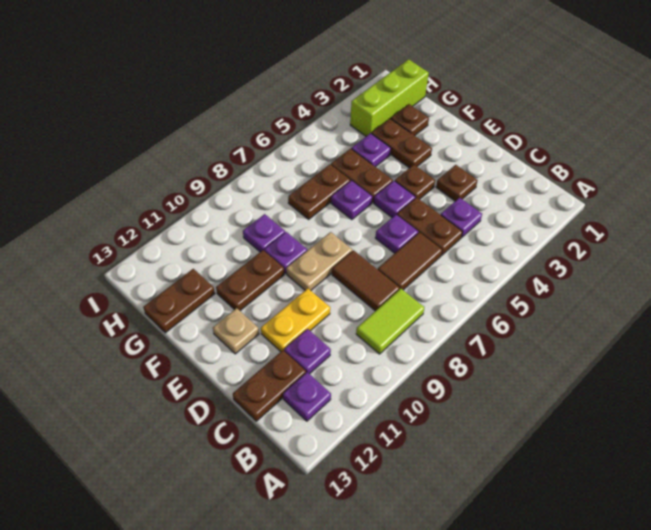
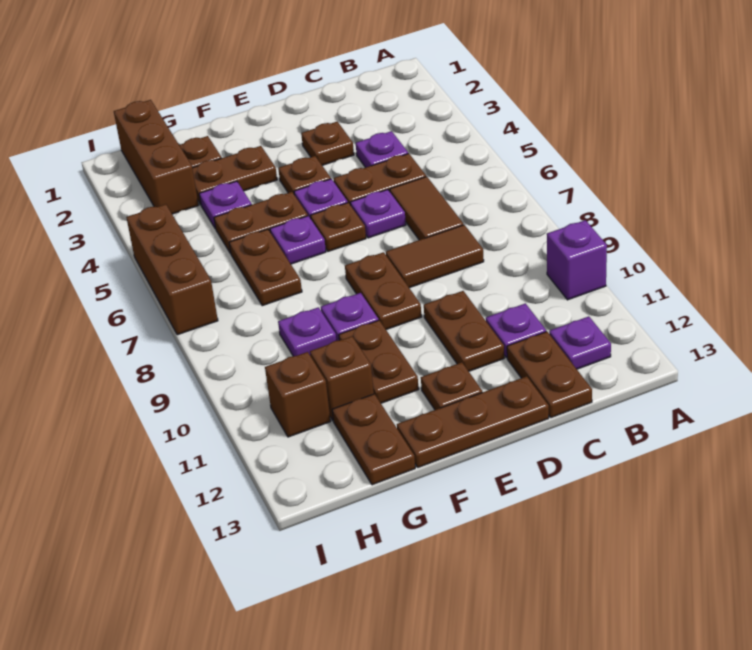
none -> purple brick A10 level 1
lime tile B8:B9 level 1 -> none
yellow plate D10:D11 level 1 -> brown plate D10:D11 level 1
none -> brown plate D13:F13 level 1
none -> brown plate E6 level 1
tan plate E8:E9 level 1 -> brown plate E8:E9 level 1
tan plate E12 level 1 -> brown plate E12 level 1
none -> brown brick G11 level 1
lime brick H1:H3 level 1 -> brown brick H1:H3 level 1
none -> brown brick H11 level 1
none -> brown brick I5:I7 level 1

